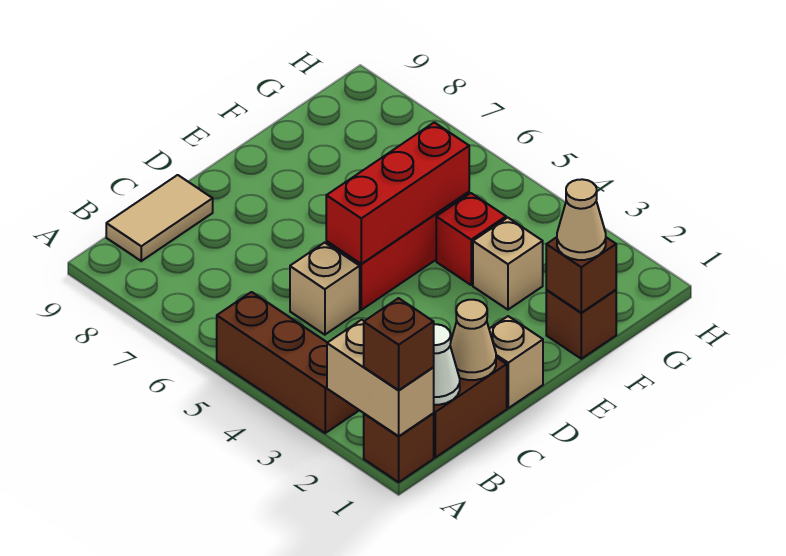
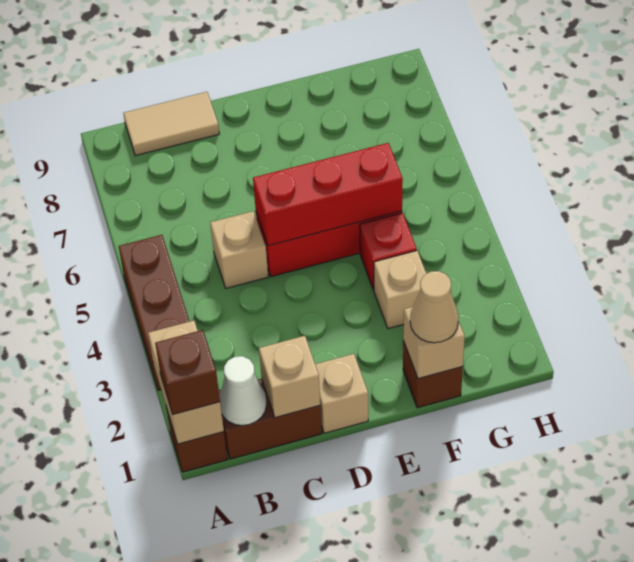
tan cone C1 level 2 -> tan brick C1 level 2
brown brick F1 level 2 -> tan brick F1 level 2

